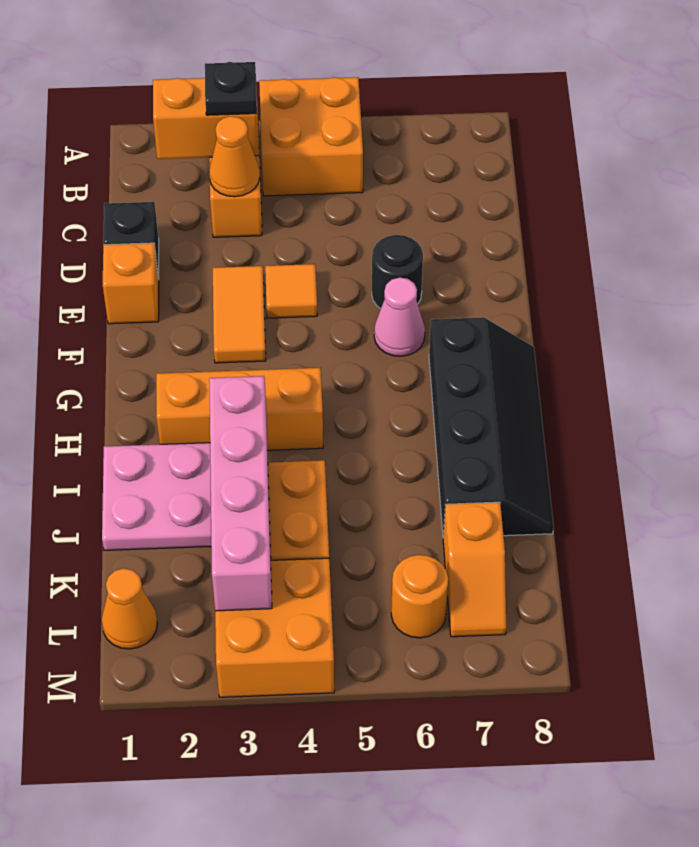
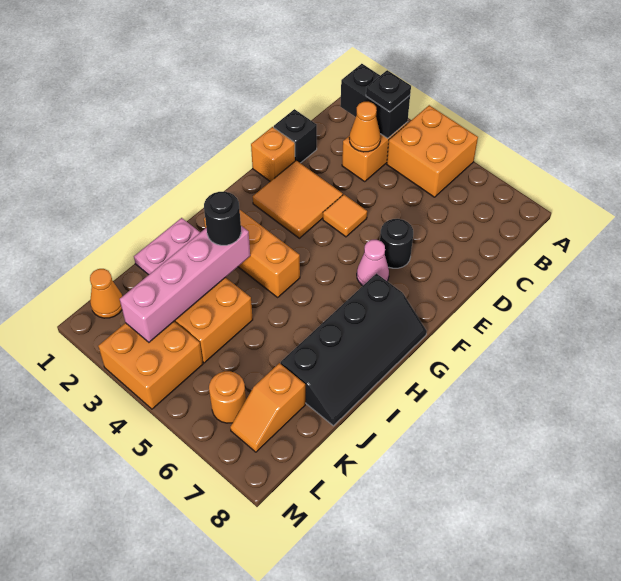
orange brick B2:B3 level 2 -> black brick B2:B3 level 2
orange tile E3:F3 level 1 -> orange tile E2:F3 level 1
none -> black round brick I3 level 3

